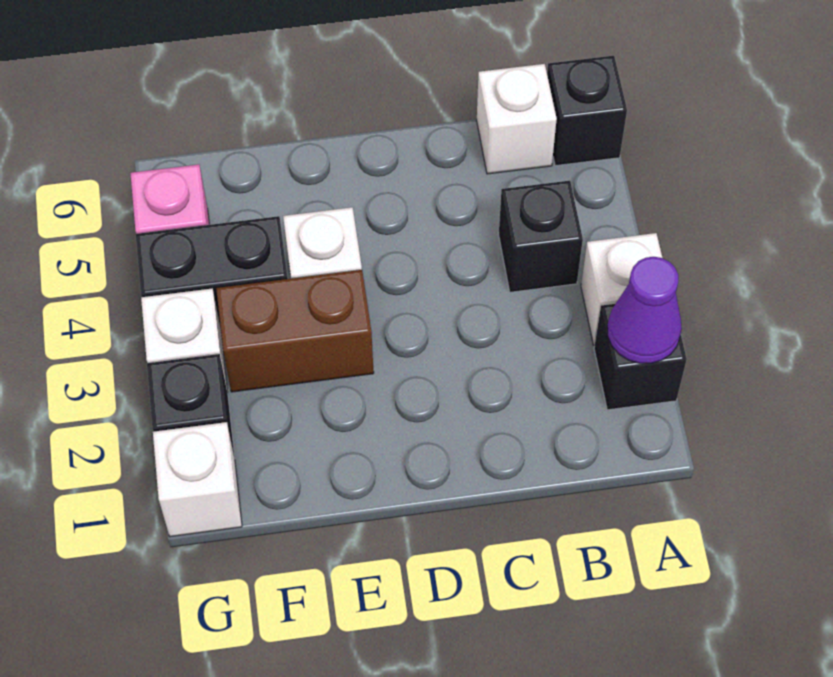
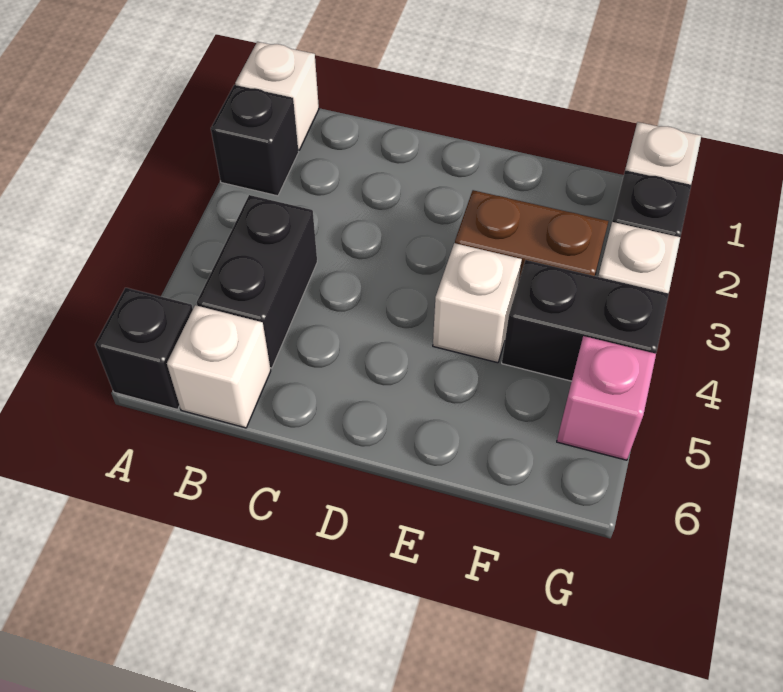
purple cone A2 level 2 -> none
white brick A3 level 1 -> white brick A1 level 1
black brick B4 level 1 -> black brick B4:B5 level 1

